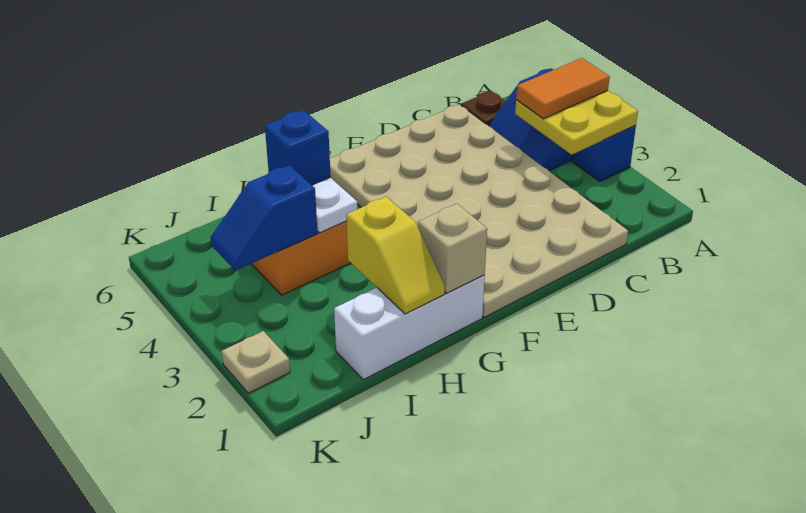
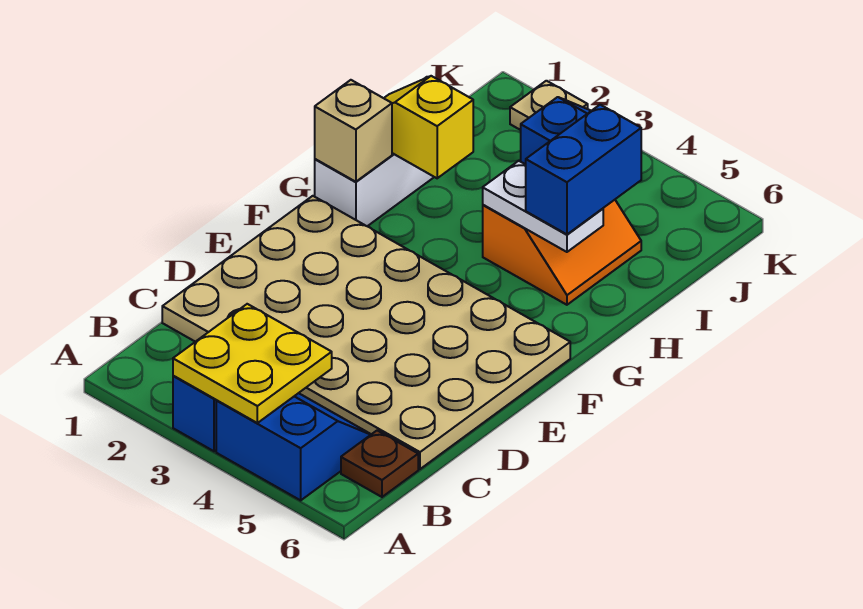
orange tile A4:B4 level 3 -> none
blue brick H5 level 3 -> blue brick H5:I5 level 3

